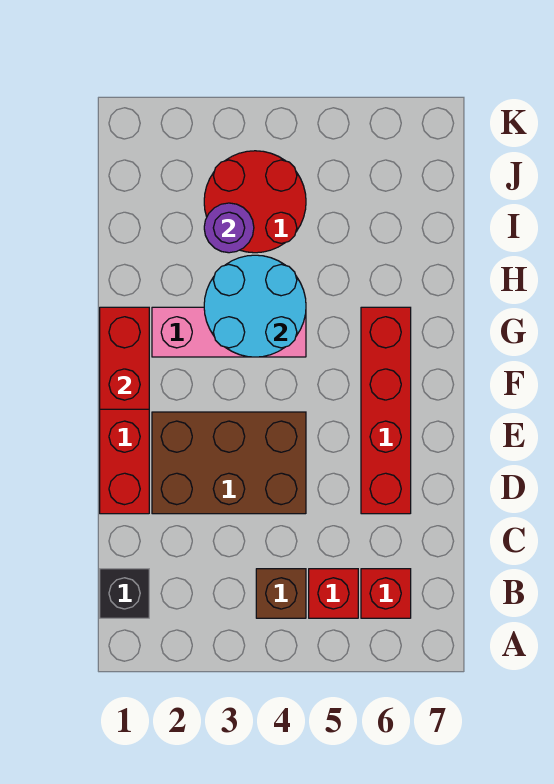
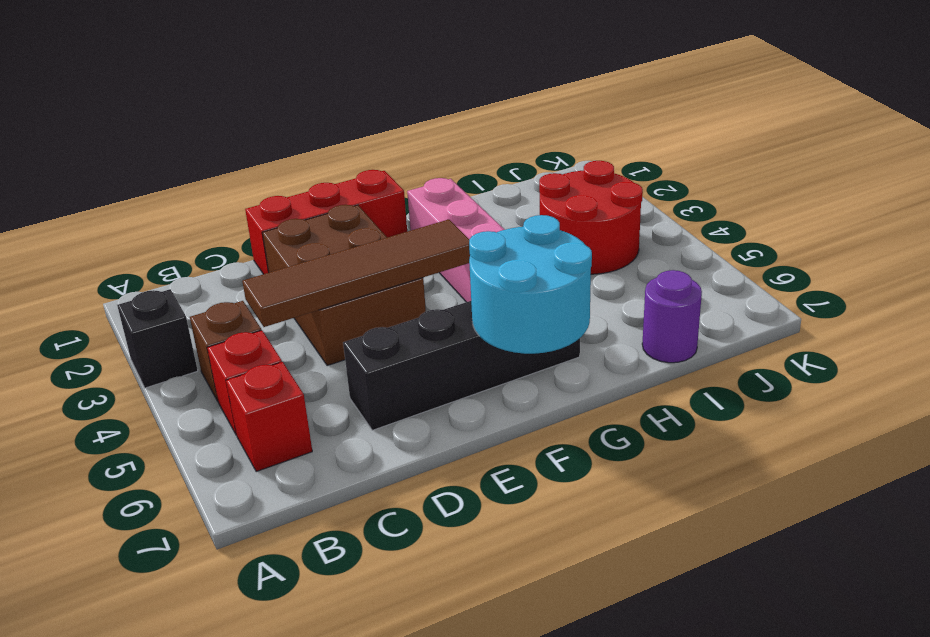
black brick B1 level 1 -> black brick A3 level 1
none -> brown tile C4:F4 level 2
red brick D6:G6 level 1 -> black brick D6:G6 level 1
red brick F1:G1 level 2 -> none
cyan round brick G3:H4 level 2 -> cyan round brick F6:G7 level 2
purple round brick I3 level 2 -> purple round brick I7 level 1

